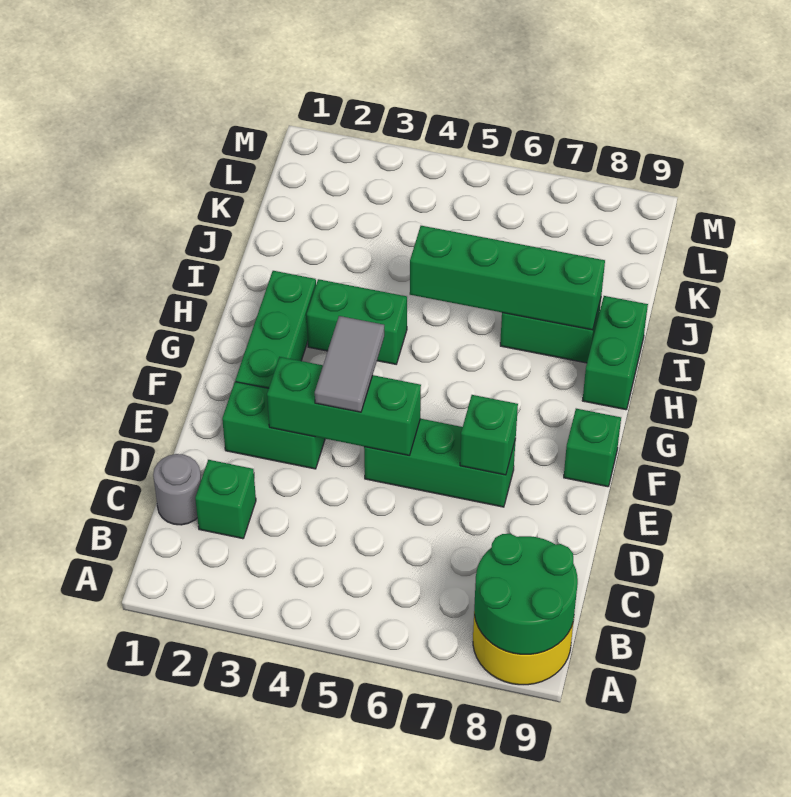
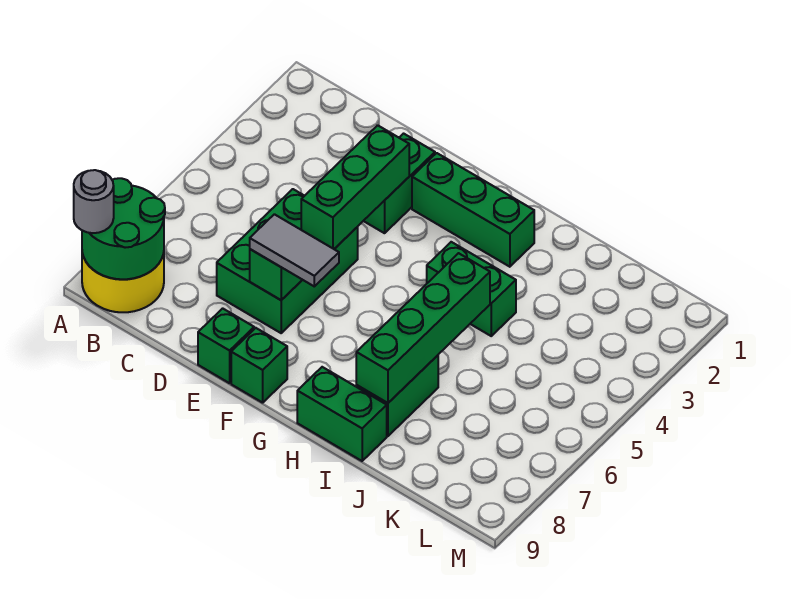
grey round brick C1 level 1 -> grey round brick A9 level 3
green brick C2 level 1 -> green brick E9 level 1
grey tile E4:F4 level 3 -> grey tile E7:F7 level 3
green brick E5:E7 level 1 -> green brick D5:E7 level 1
green brick H3:H4 level 1 -> green brick H4:I4 level 1

